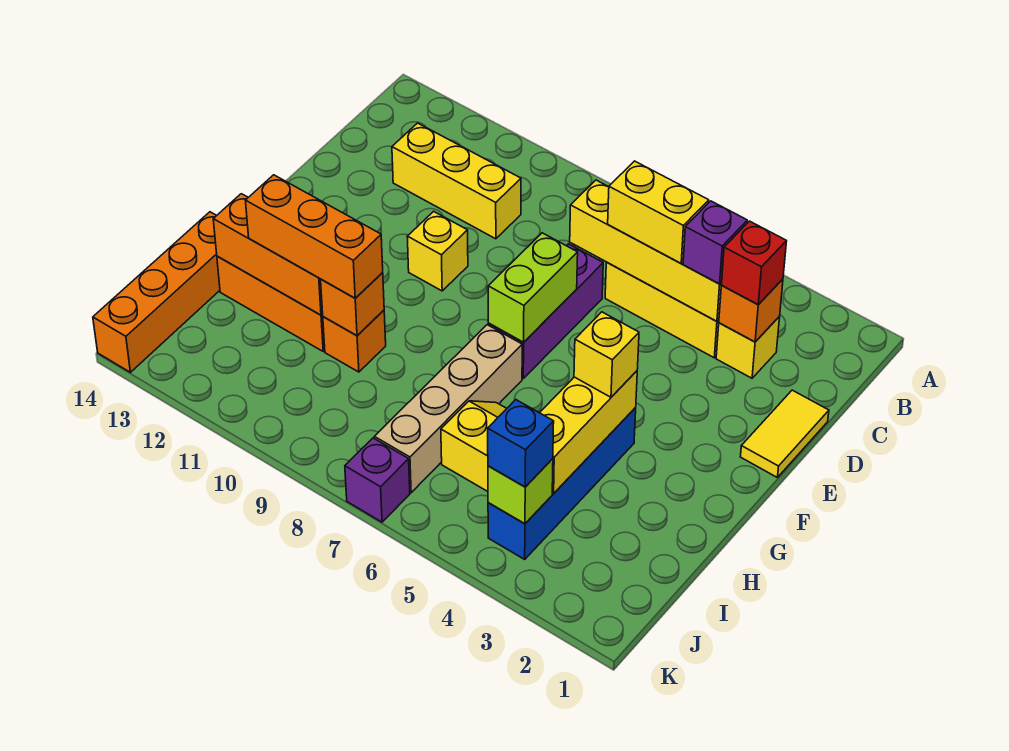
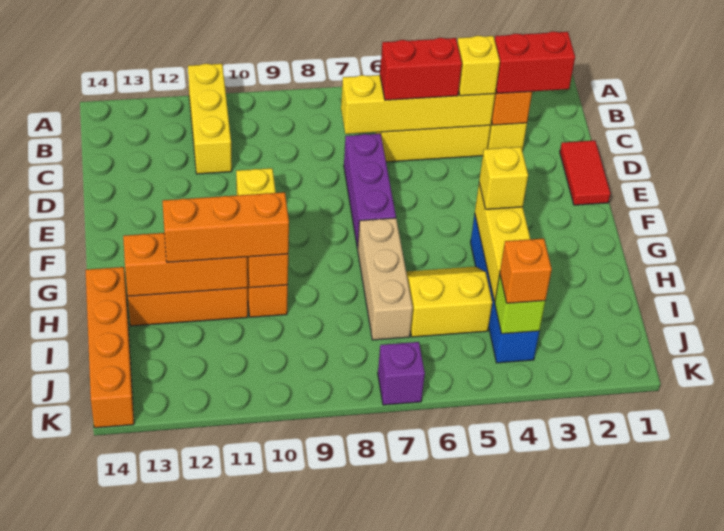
red brick C3 level 3 -> red brick C2:C3 level 3
purple brick C4 level 3 -> yellow brick C4 level 3
yellow brick C5:C6 level 3 -> red brick C5:C6 level 3
yellow brick C10:C12 level 1 -> yellow brick A11:C11 level 1
yellow tile D1:E1 level 1 -> red tile D1:E1 level 1
lime brick E7:F7 level 2 -> none
tan brick G7:J7 level 1 -> tan brick G7:I7 level 1
blue brick J4 level 3 -> orange brick J4 level 3

